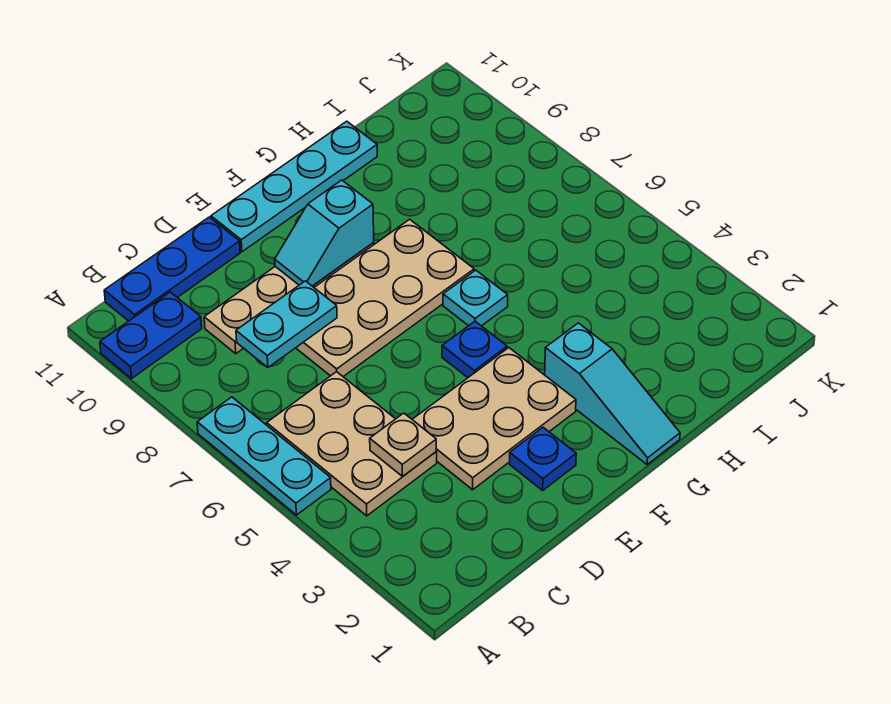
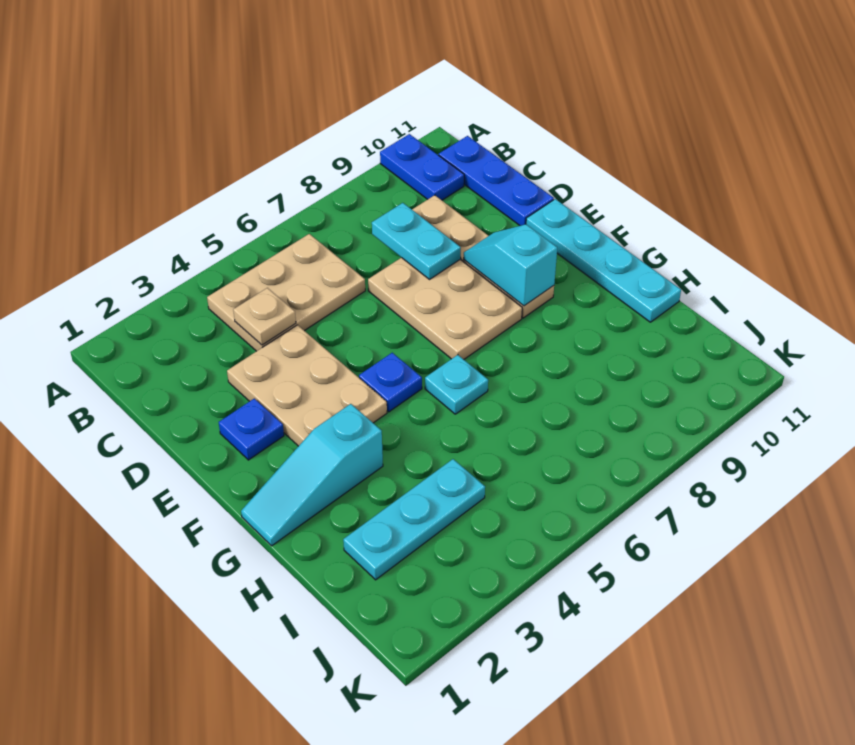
cyan plate A5:A7 level 1 -> cyan plate I2:I4 level 1
tan plate D7:G8 level 1 -> tan plate D7:F8 level 1

